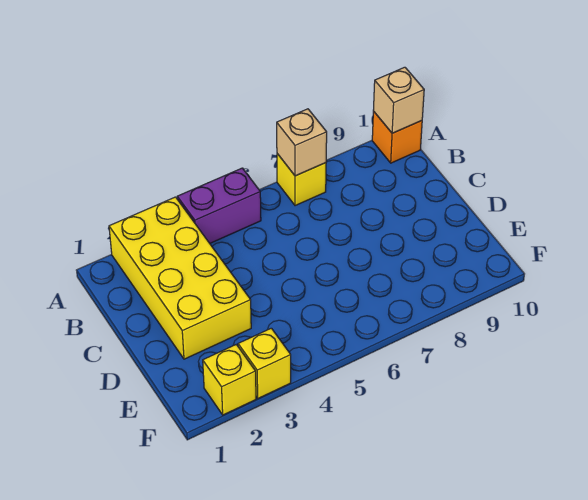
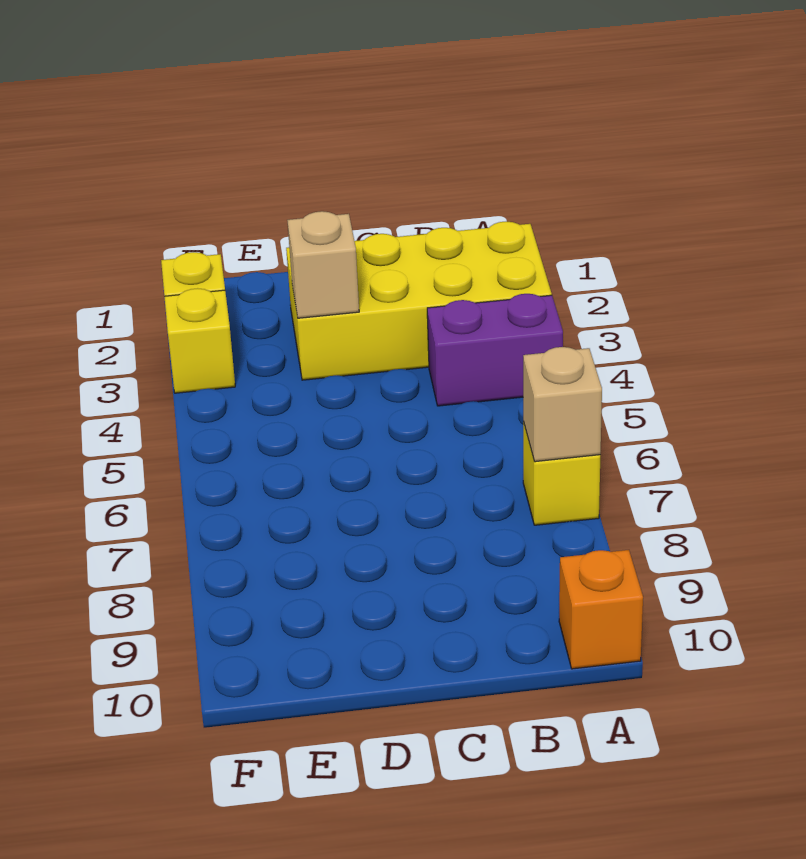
purple brick A4:A5 level 1 -> purple brick A4:B4 level 1
tan brick A10 level 2 -> tan brick D3 level 2

